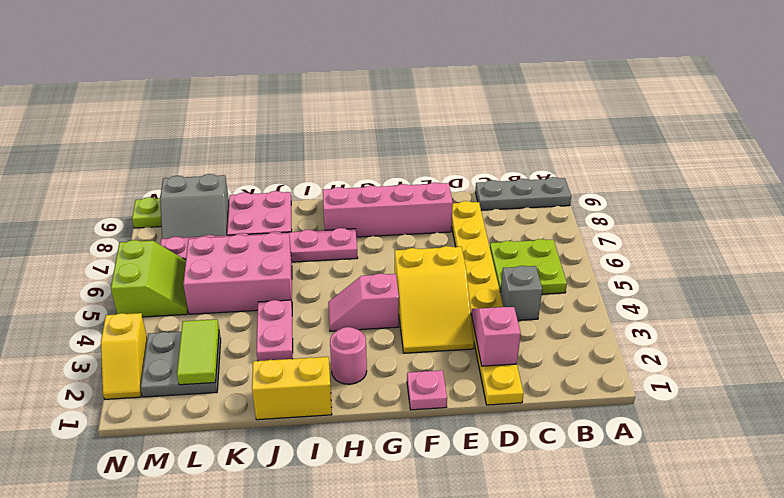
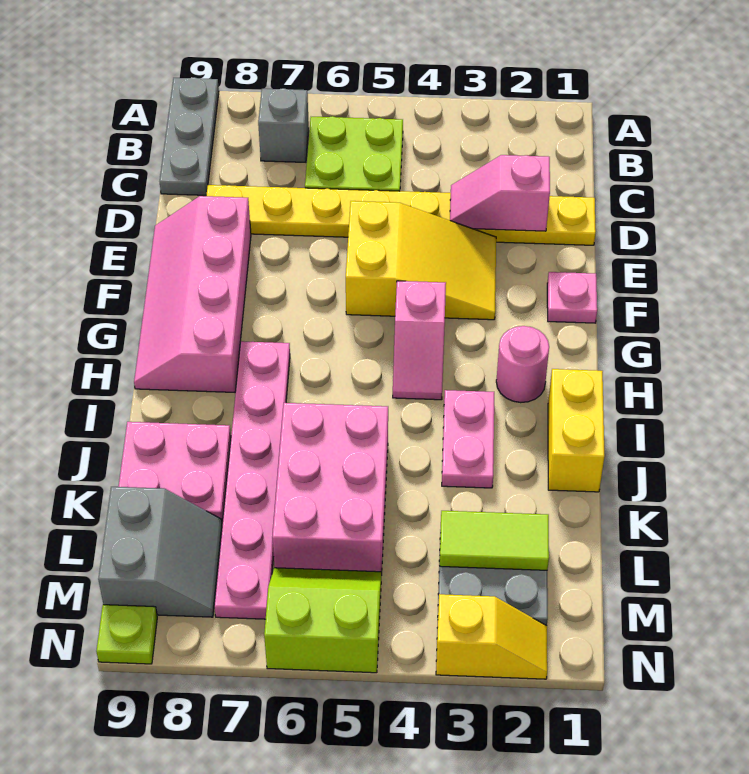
grey brick C4 level 1 -> grey brick B7 level 1
pink plate J3:J4 level 1 -> pink plate I3:J3 level 1

